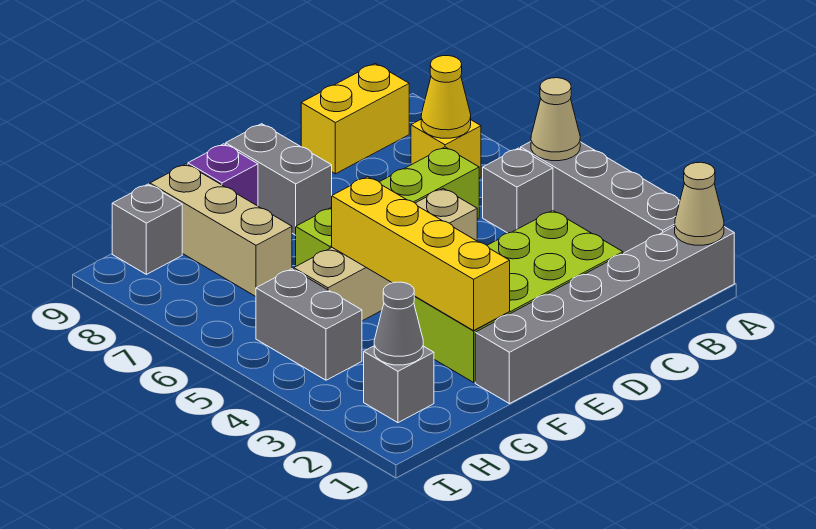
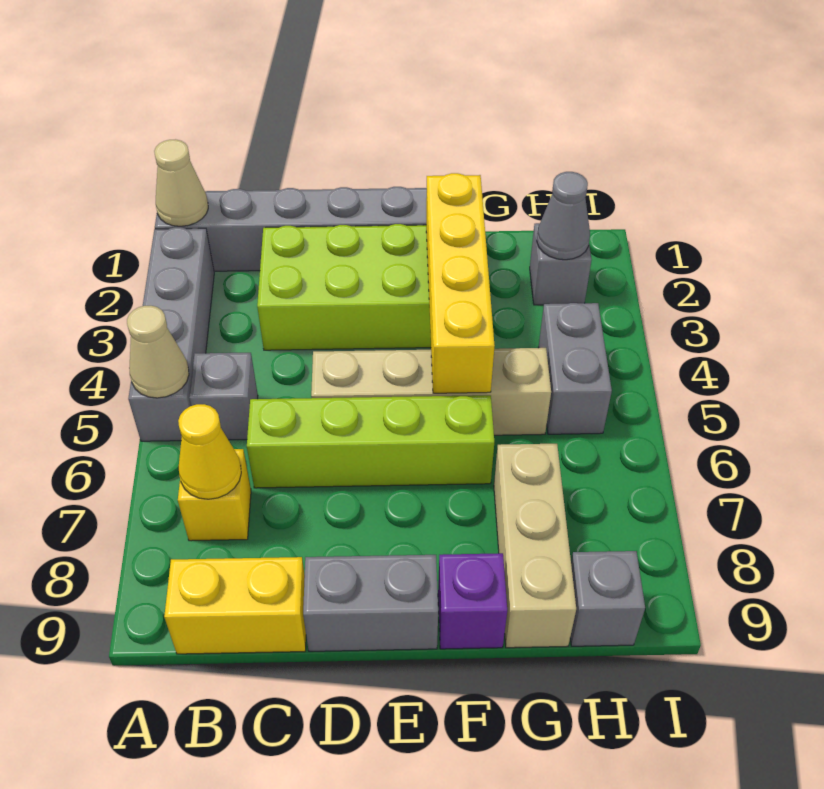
grey brick E8:E9 level 1 -> grey brick D9:E9 level 1

